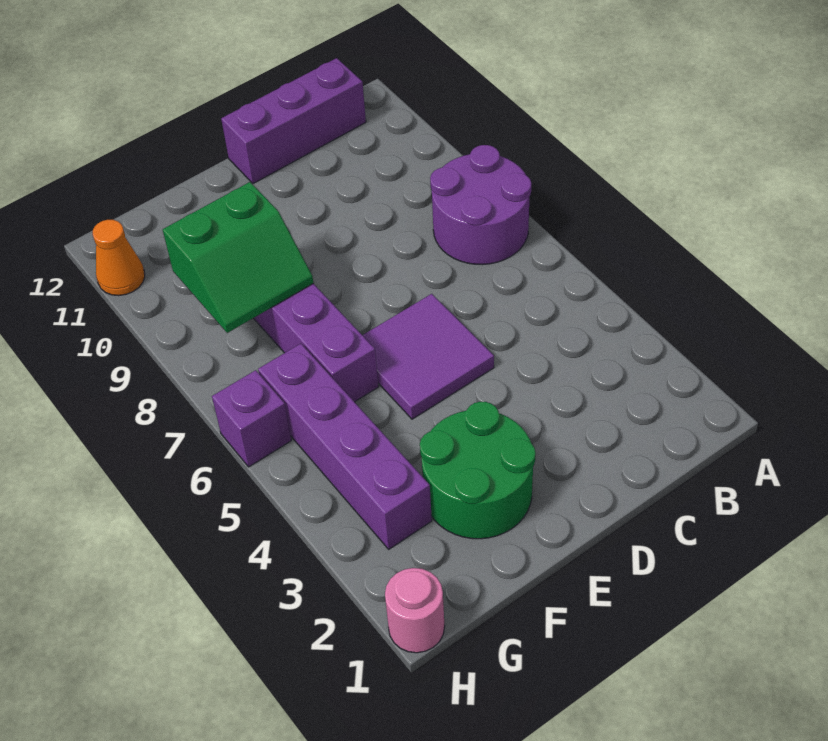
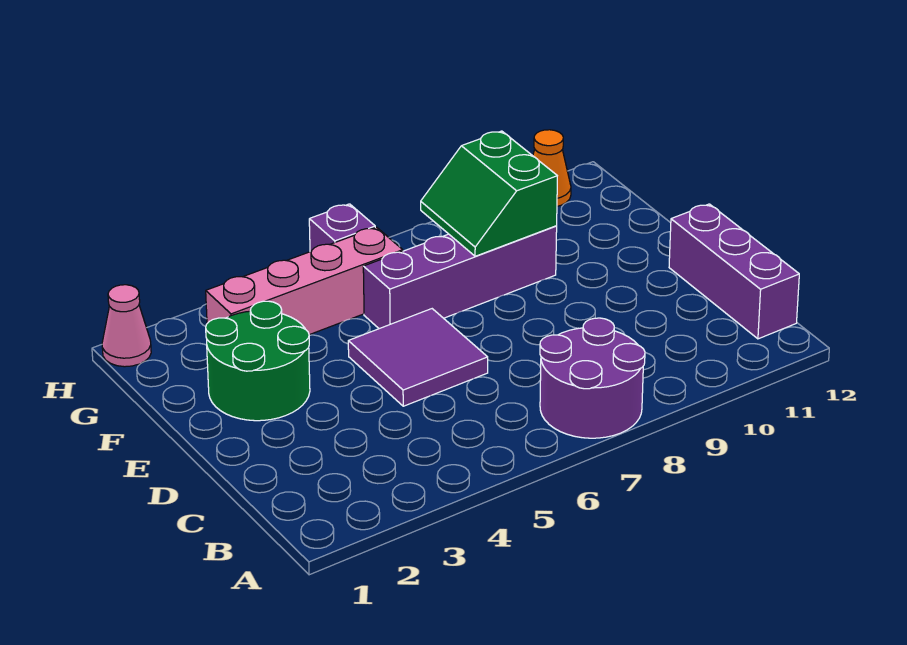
purple brick G3:G6 level 1 -> pink brick G3:G6 level 1
pink round brick H1 level 1 -> pink cone H1 level 1

